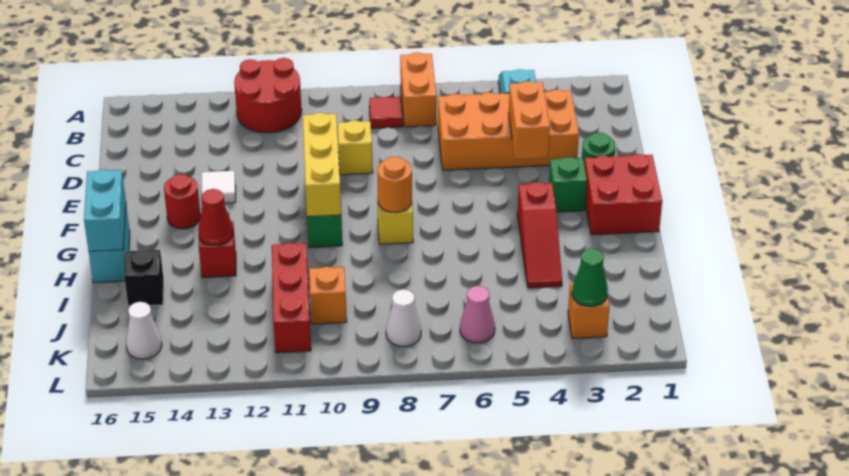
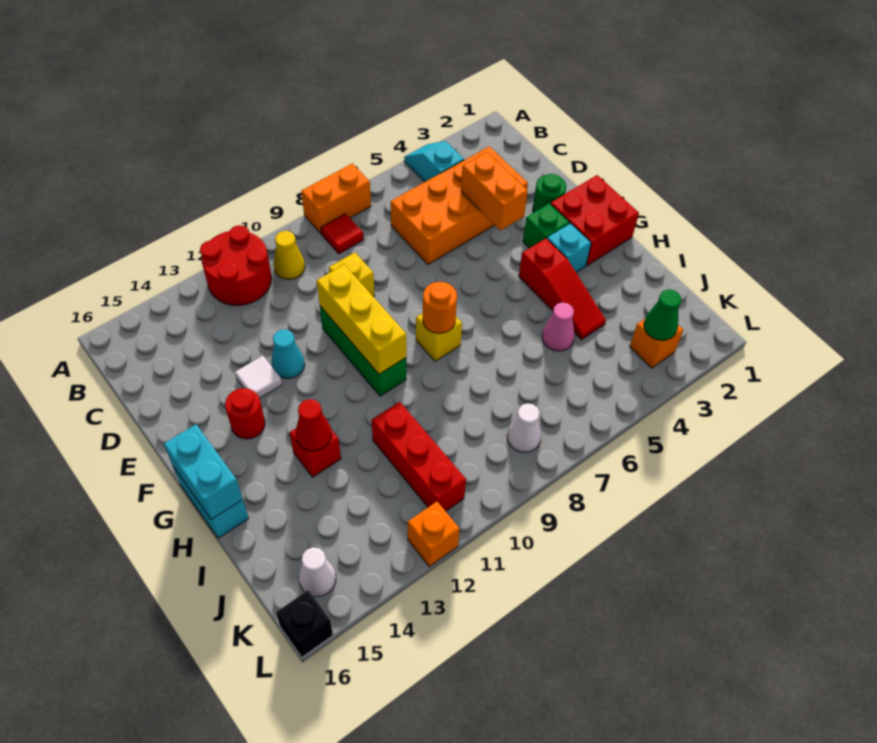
orange brick A7:B7 level 1 -> orange brick A7:A8 level 1
none -> yellow cone B10 level 1
none -> cyan cone E12 level 1
none -> cyan brick G3 level 1
black brick I15 level 1 -> black brick L16 level 1
orange brick J10 level 1 -> orange brick L12 level 1
pink cone K6 level 1 -> pink cone I5 level 1

